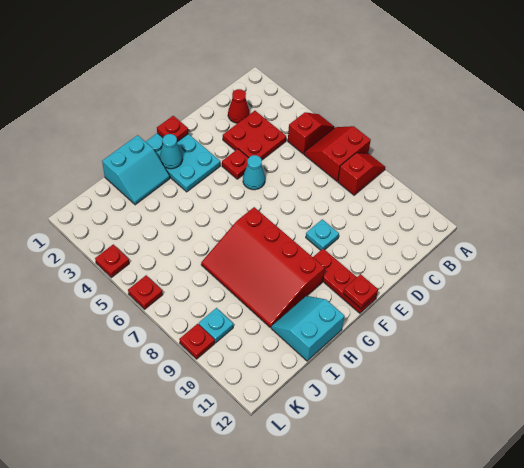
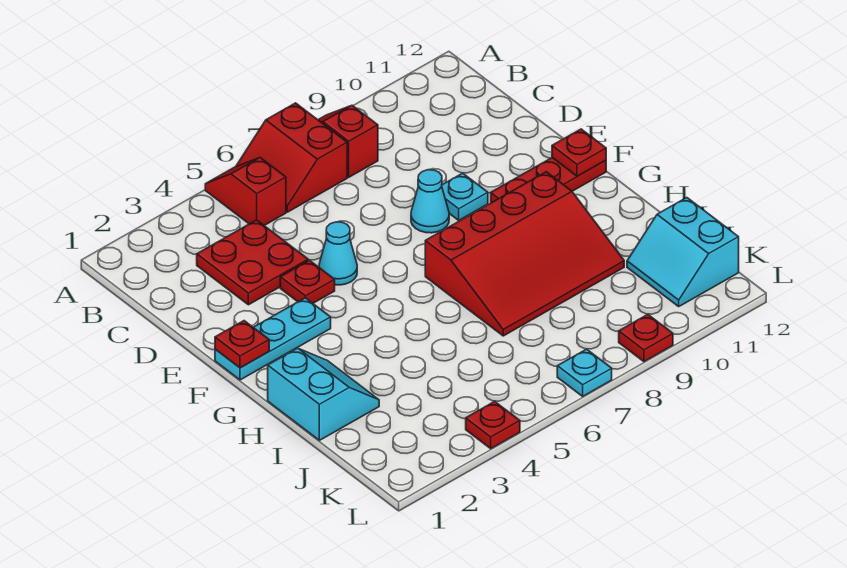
red cone C2 level 1 -> none
cyan plate F1:G3 level 1 -> cyan plate F1:F3 level 1
cyan cone G2 level 2 -> cyan cone E8 level 1
cyan slope H11:I12 level 1 top 12 -> cyan slope J11:K12 level 1 top 12
cyan plate K9 level 1 -> cyan plate L7 level 1
red plate L6 level 1 -> none

